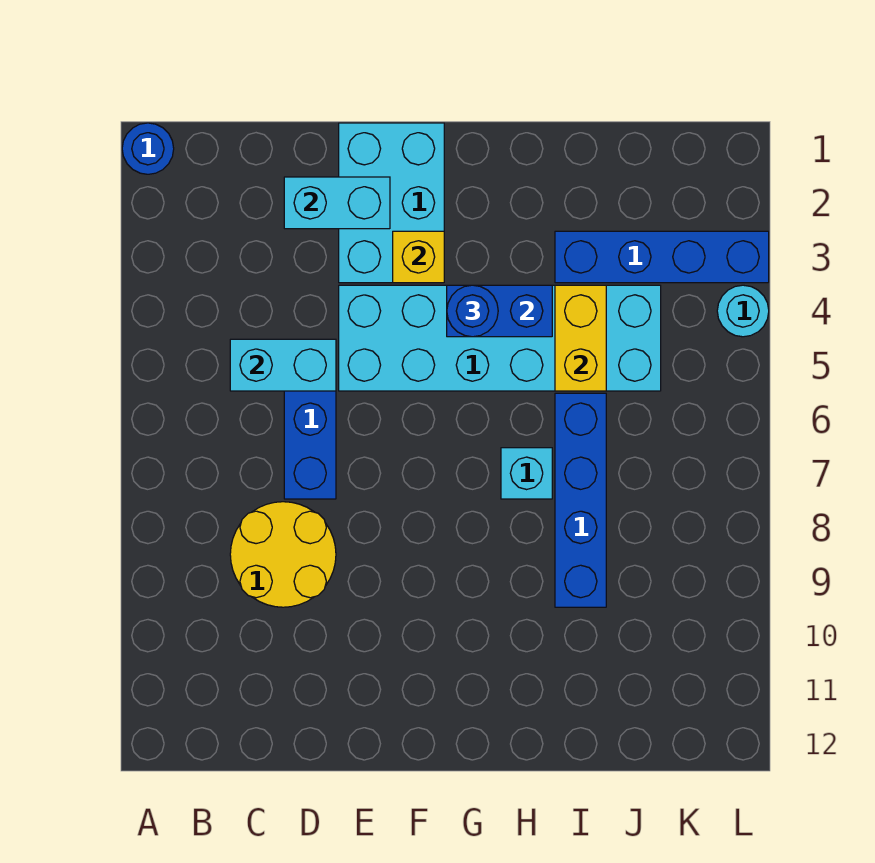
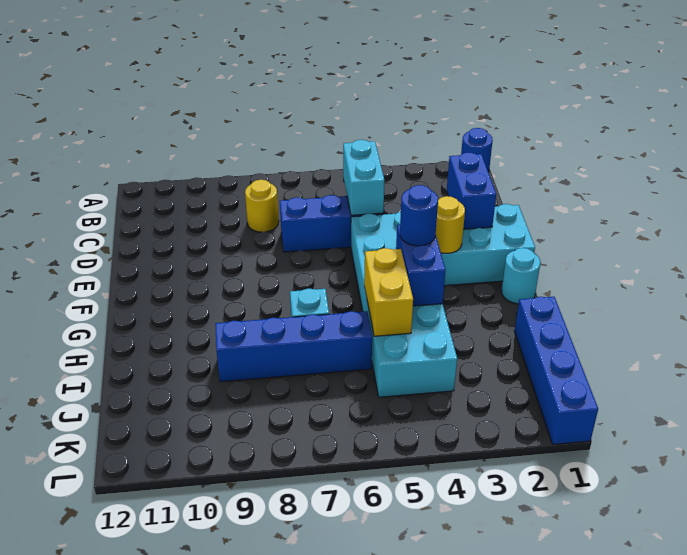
yellow round brick C8:D9 level 1 -> yellow round brick C8 level 1
cyan brick D2:E2 level 2 -> blue brick D2:E2 level 2
yellow brick F3 level 2 -> yellow round brick F3 level 2
blue brick I3:L3 level 1 -> blue brick I1:L1 level 1
yellow brick I4:I5 level 2 -> yellow brick H5:I5 level 2
cyan round brick L4 level 1 -> cyan round brick G1 level 1

